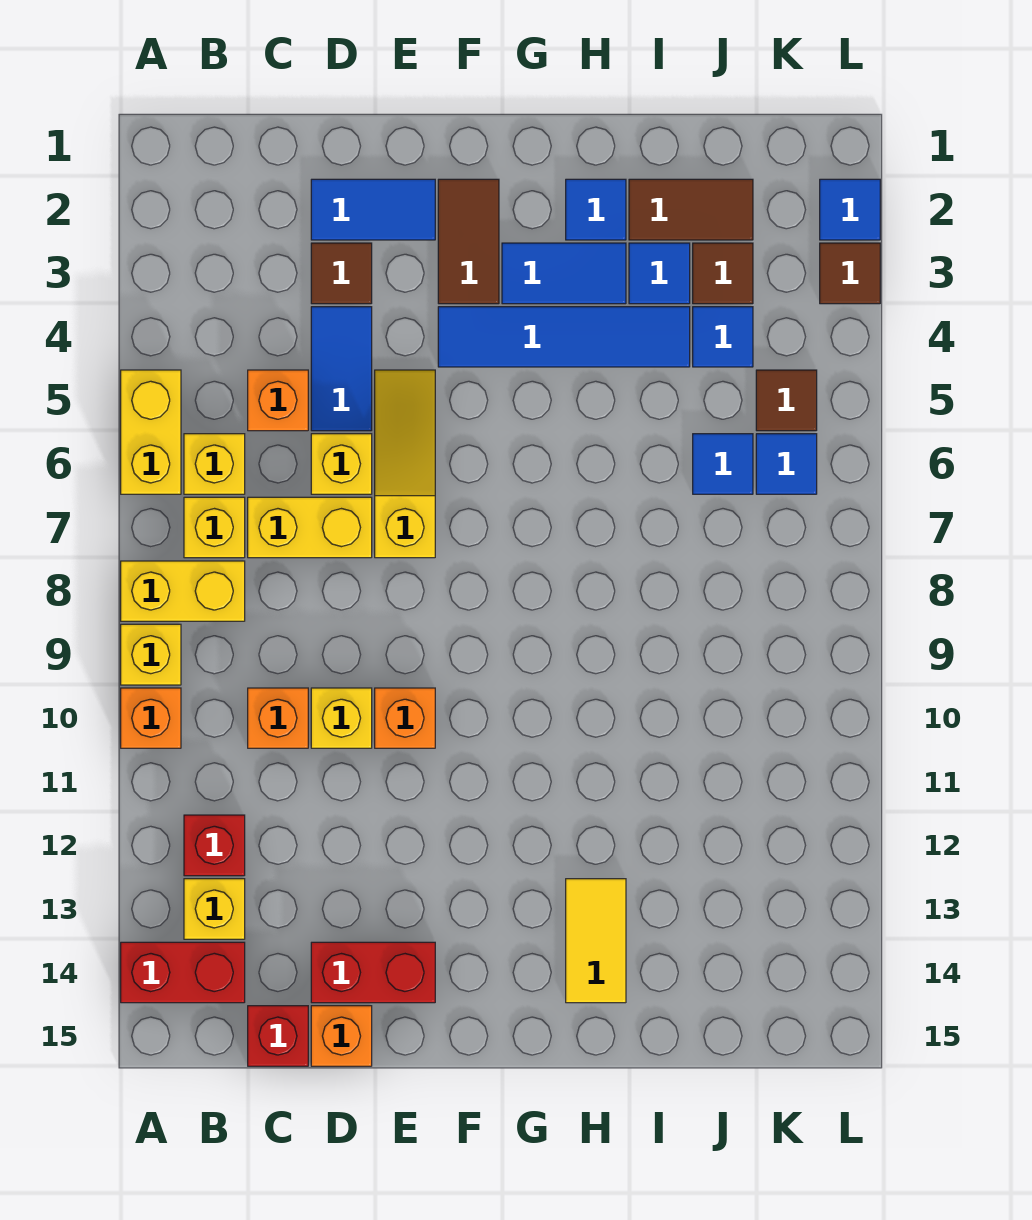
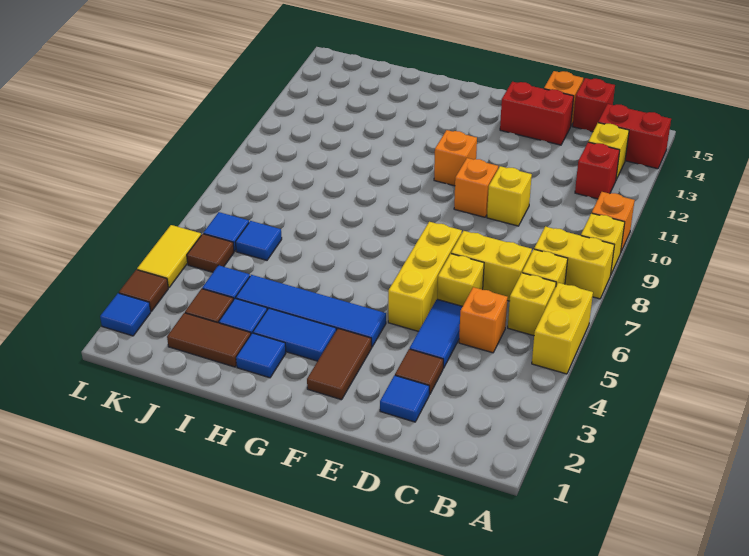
orange brick C10 level 1 -> orange brick F11 level 1
blue tile D2:E2 level 1 -> blue tile D2 level 1
yellow slope E5:E7 level 1 top 7 -> yellow brick E5:E7 level 1
yellow tile H13:H14 level 1 -> yellow tile L4:L5 level 1

